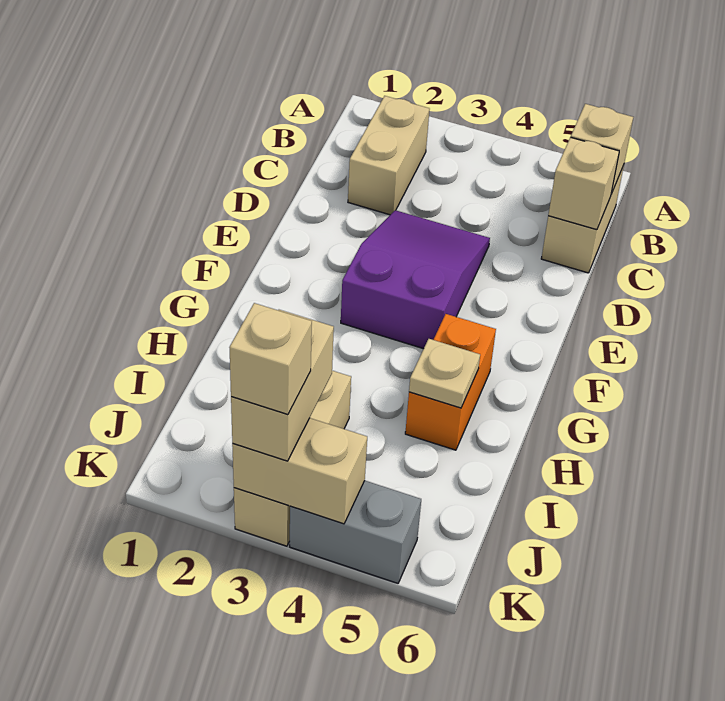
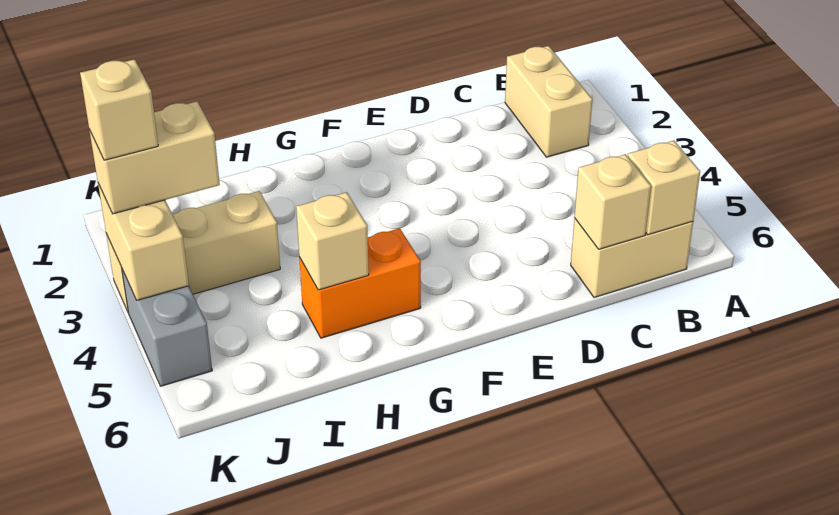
tan brick B2:C2 level 1 -> tan brick B1:B2 level 1
purple slope D3:F4 level 1 top F -> none
tan plate H5 level 2 -> tan brick H5 level 2

